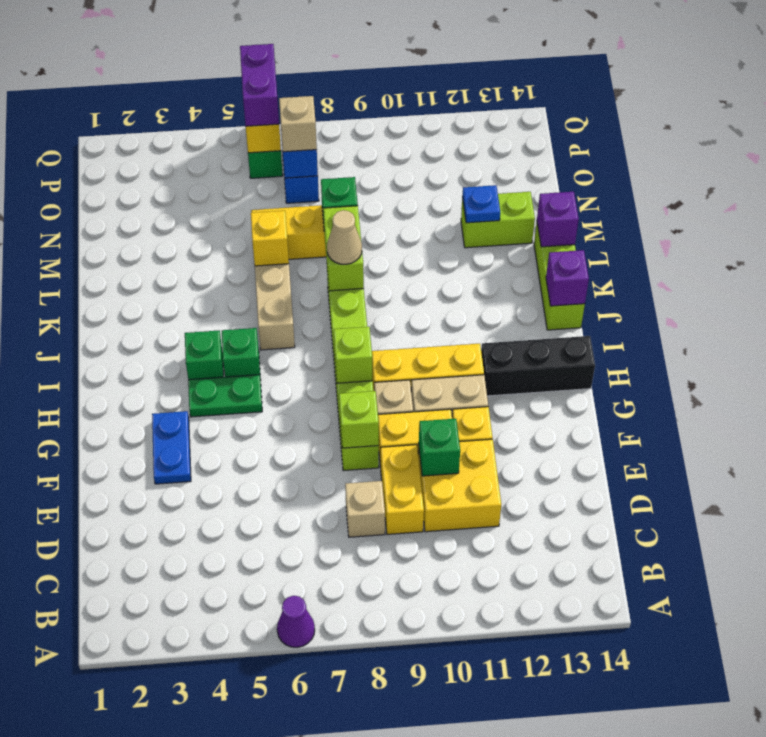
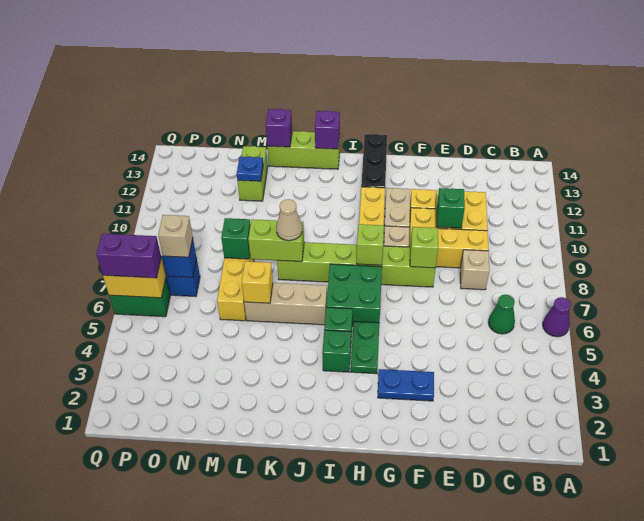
none -> green cone C6 level 1
none -> green brick H6:I7 level 1

